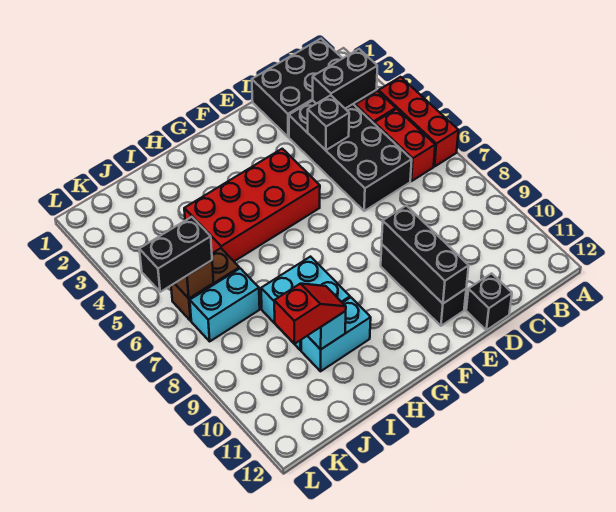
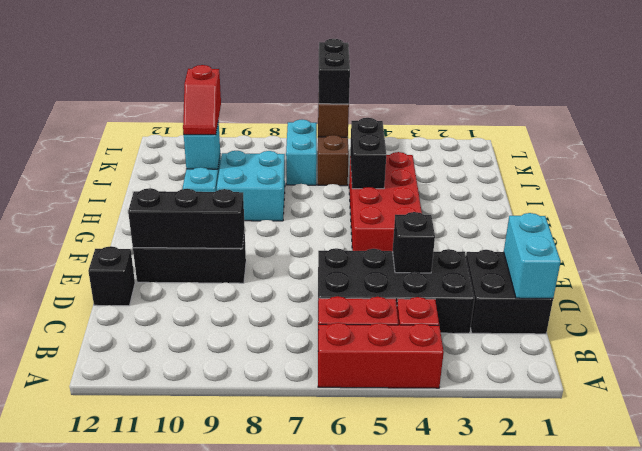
black brick B1:D2 level 1 -> black brick C1:D2 level 1
black brick B3:C3 level 2 -> black brick H5:I5 level 2
none -> cyan brick C1:D1 level 2

